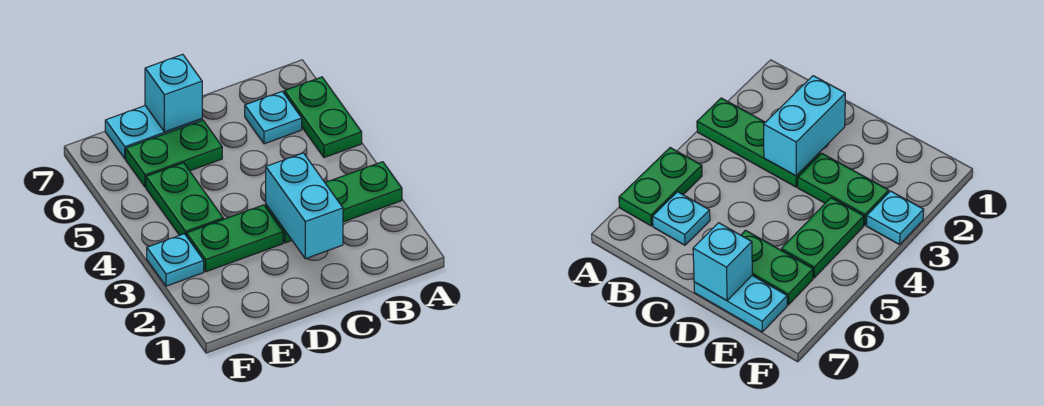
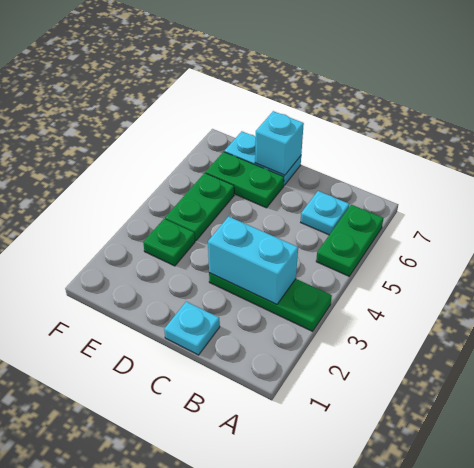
cyan brick C2:C3 level 2 -> cyan brick B3:C3 level 2
green plate D3:E3 level 1 -> green plate E3 level 1
cyan plate F3 level 1 -> cyan plate C1 level 1

